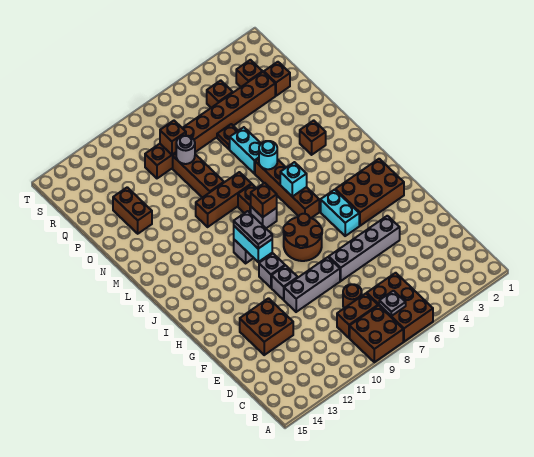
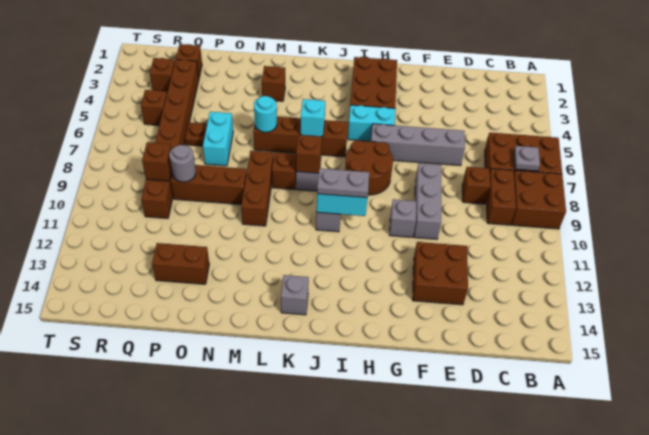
brown round brick D8 level 1 -> brown brick D8 level 1
grey brick F4:F7 level 1 -> grey brick E6:H6 level 1
grey brick H10 level 1 -> grey brick K14 level 1
cyan brick N6:O6 level 1 -> cyan brick O6:O7 level 1

